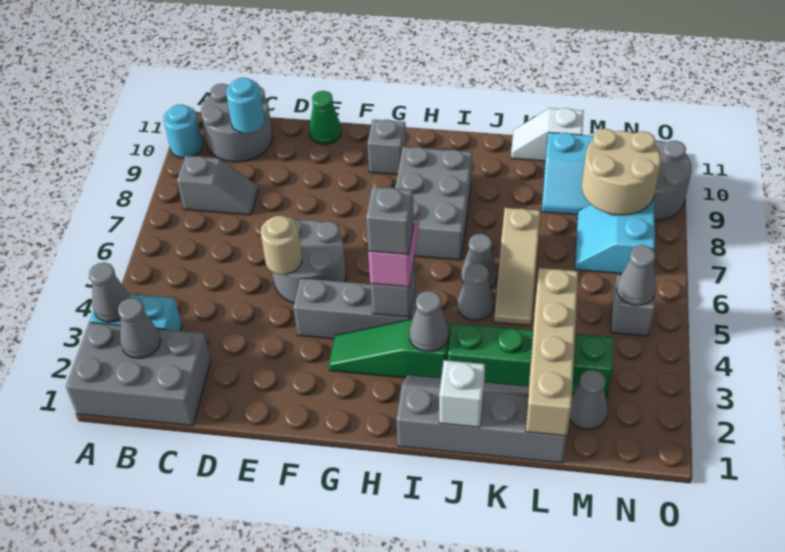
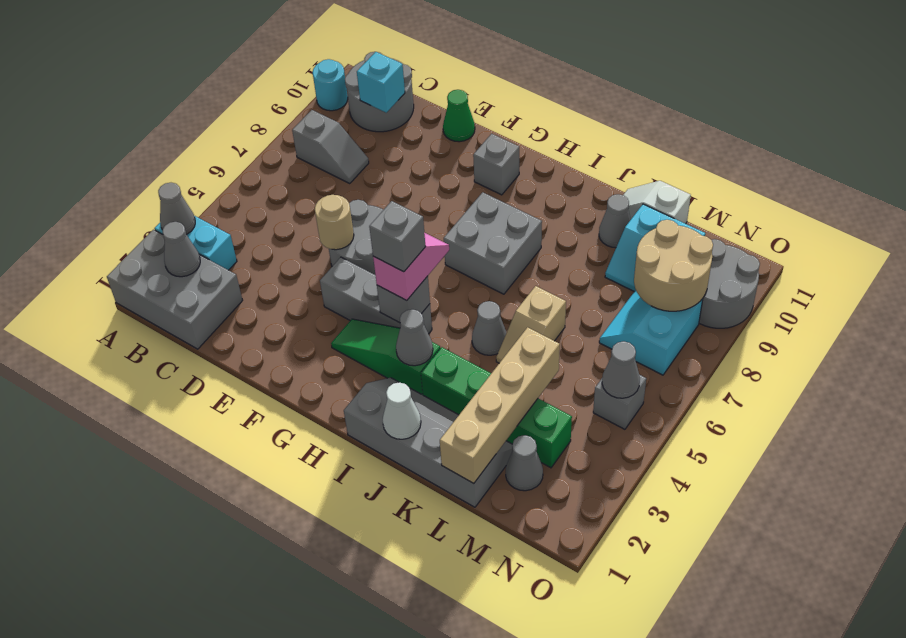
cyan round brick C10 level 2 -> cyan brick C10 level 2
grey brick H7:I9 level 1 -> grey brick H7:I8 level 1
white brick J1 level 2 -> white cone J1 level 2
grey cone J6 level 1 -> grey cone K10 level 1
tan slope K5:K7 level 1 top 7 -> tan slope K5:K6 level 1 top 6

